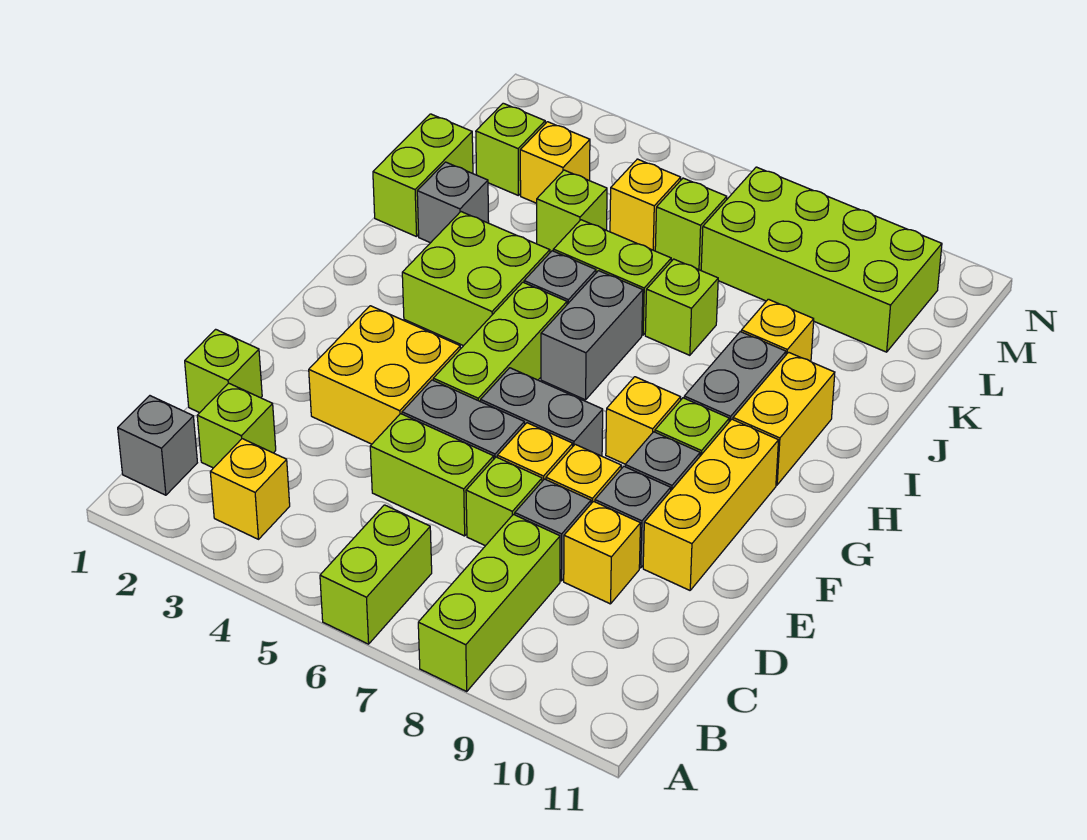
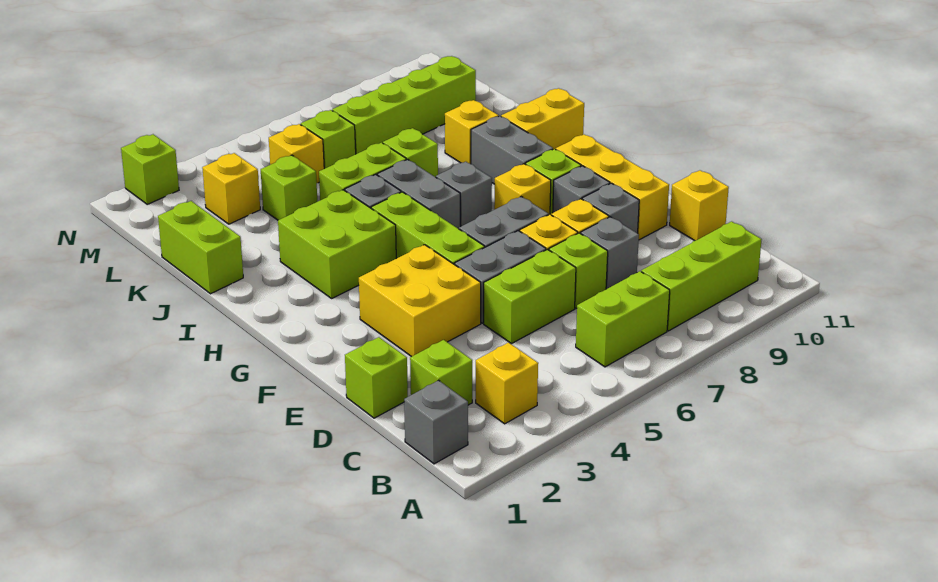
lime brick A6:B6 level 1 -> lime brick B6:B7 level 1
lime brick A8:C8 level 1 -> lime brick B8:B10 level 1
yellow brick D9 level 1 -> yellow brick D11 level 1
yellow brick H10:I10 level 1 -> yellow brick I10:I11 level 1
grey brick J2 level 1 -> grey brick H7 level 1
lime brick L2 level 1 -> lime brick N2 level 1
lime brick L7:M10 level 1 -> lime brick L7:L10 level 1

